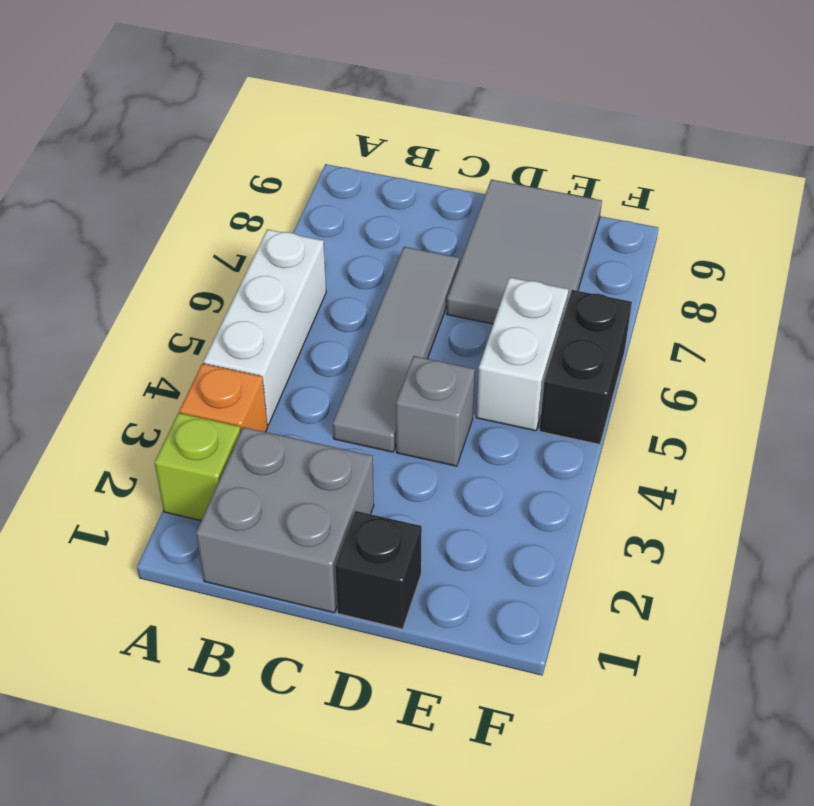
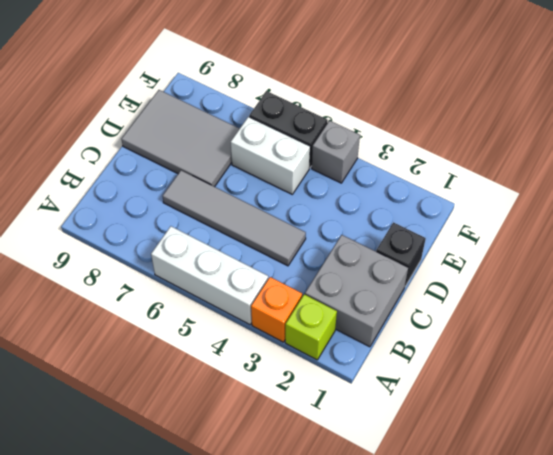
grey brick D4 level 1 -> grey brick F4 level 1

